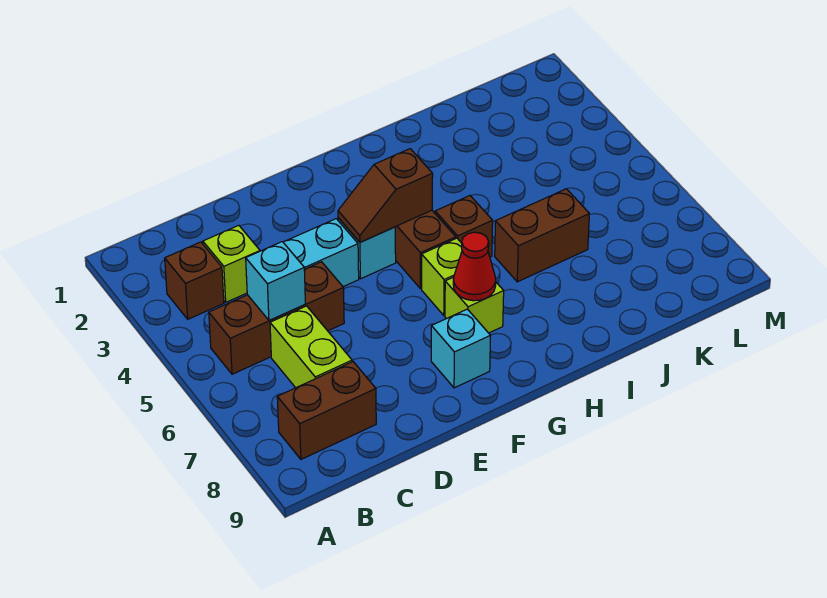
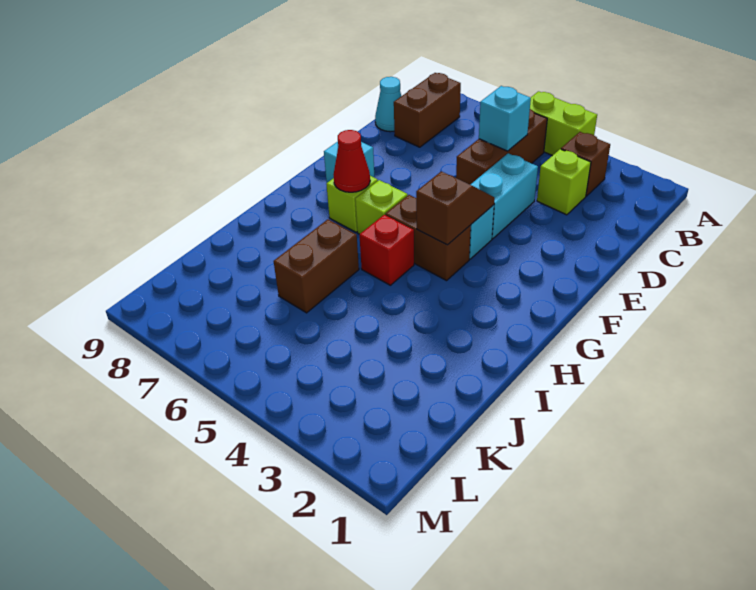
lime brick C6:C7 level 1 -> lime brick A4:A5 level 1
none -> cyan cone C9 level 1
brown brick H5 level 1 -> red brick H5 level 1

